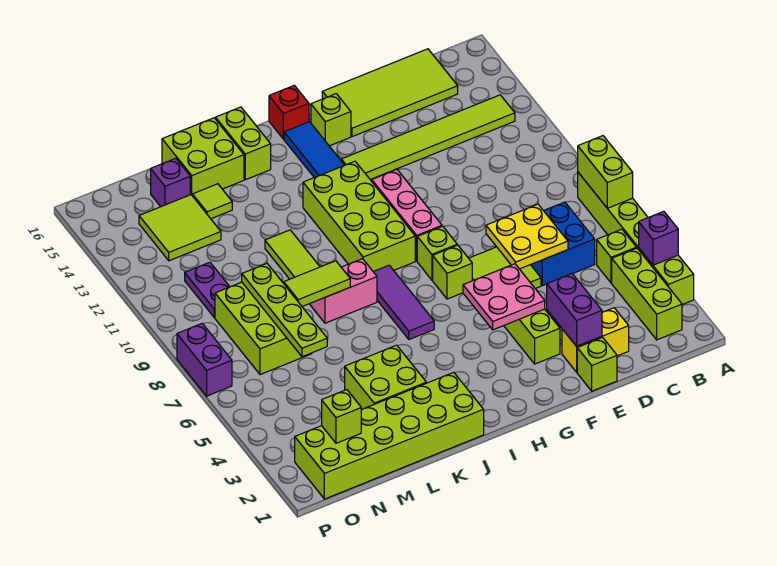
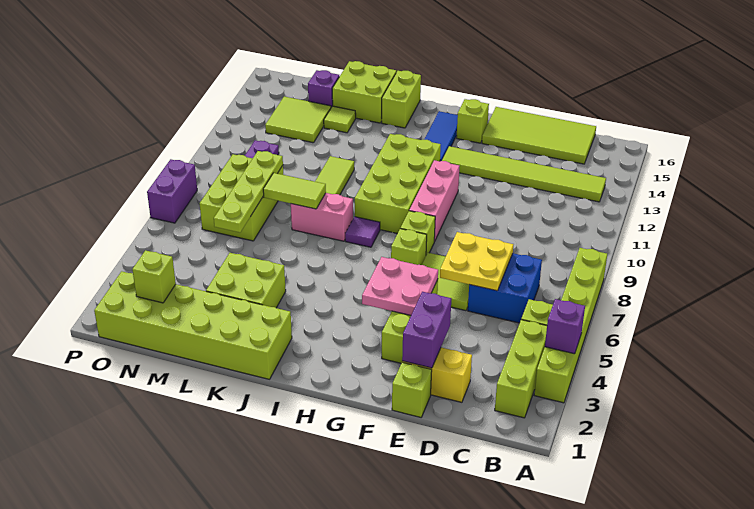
lime brick A7:A8 level 2 -> none
red brick H16 level 1 -> none
purple tile I6:I8 level 1 -> purple tile I8 level 1

